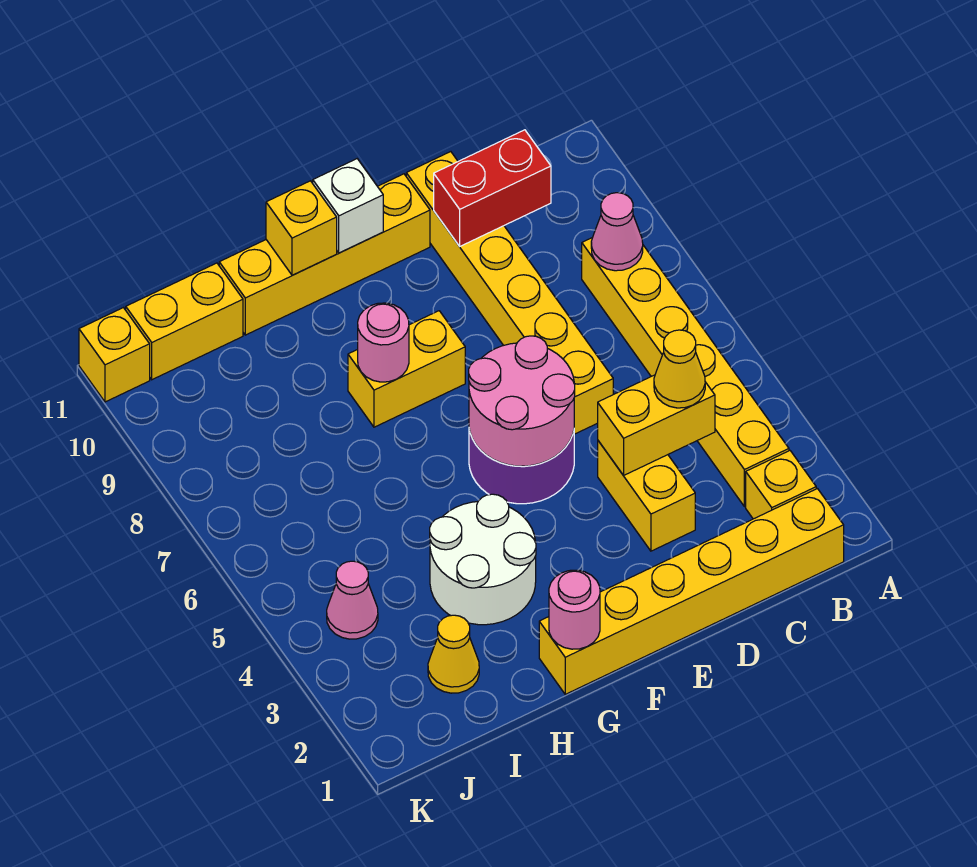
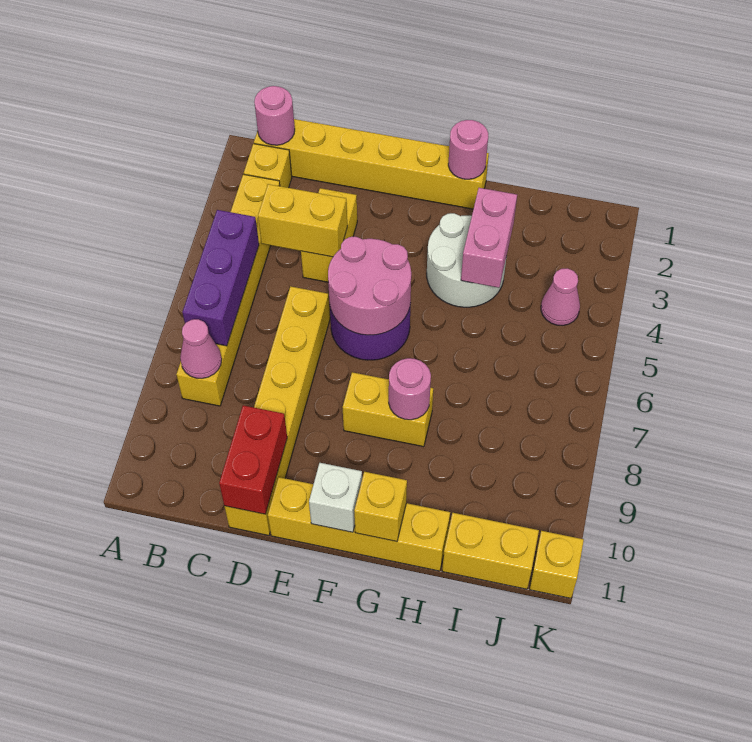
none -> pink round brick B1 level 2
none -> purple brick B5:B7 level 2
yellow cone C4 level 3 -> none
red brick C10:D10 level 2 -> red brick D10:D11 level 2
none -> pink brick H3:H4 level 2
yellow cone I2 level 1 -> none

